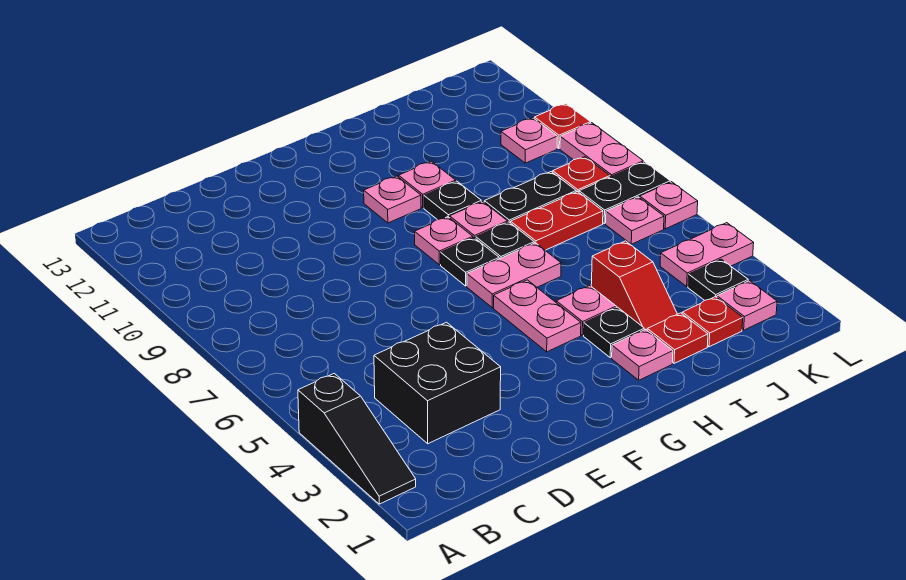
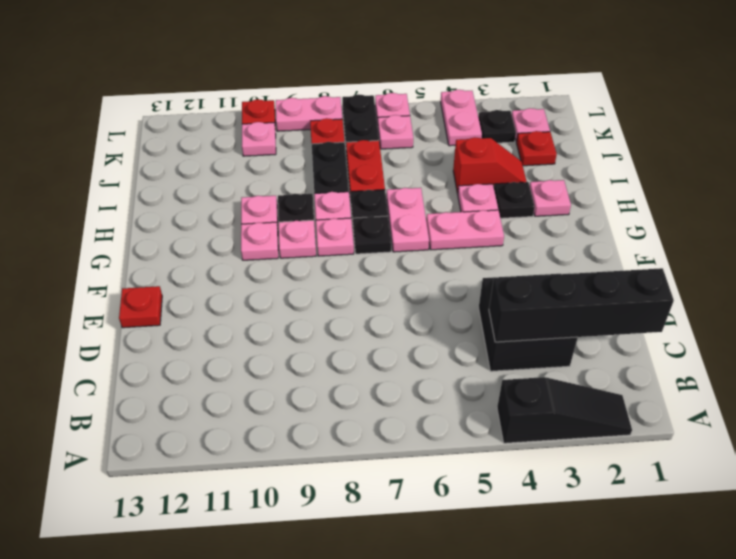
none -> black brick C1:C4 level 2
none -> pink plate G9 level 1
red plate I2 level 1 -> red plate E13 level 1

